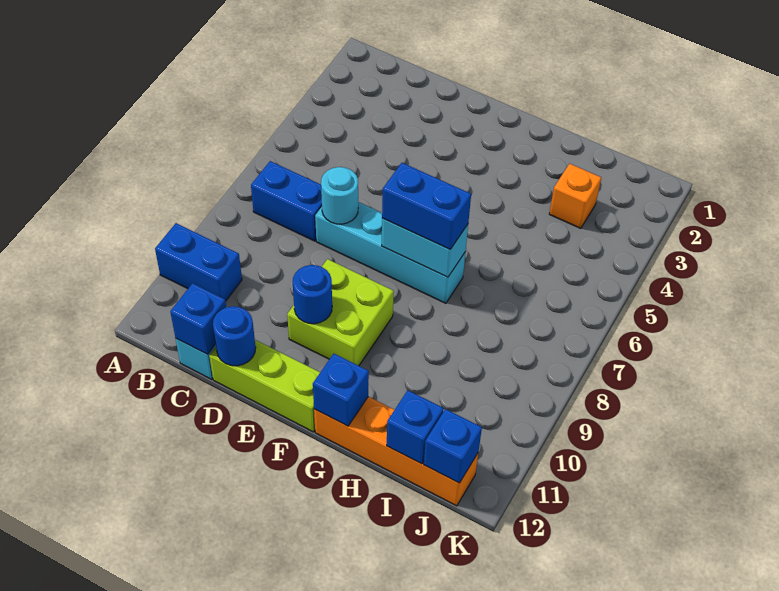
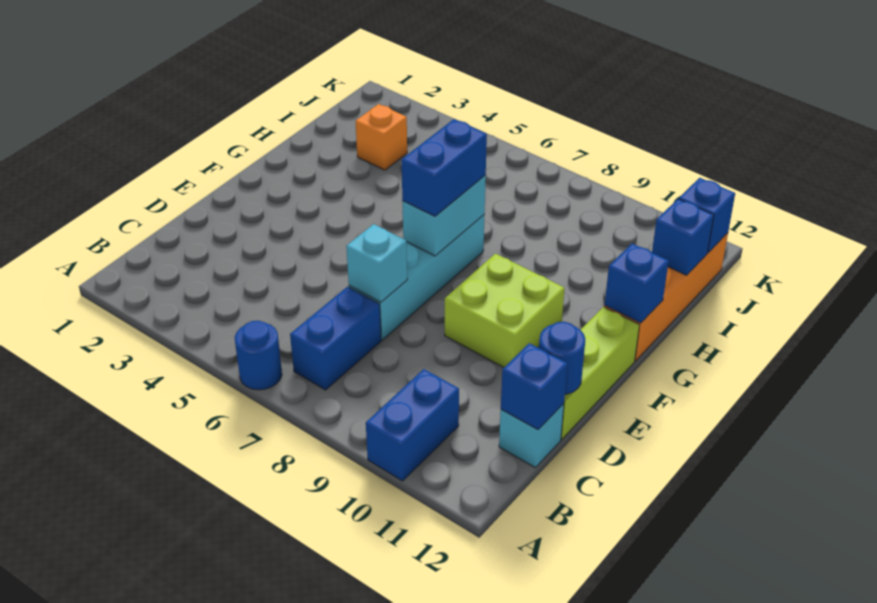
cyan round brick D7 level 2 -> cyan brick D7 level 2
blue round brick E10 level 2 -> blue round brick A6 level 1

